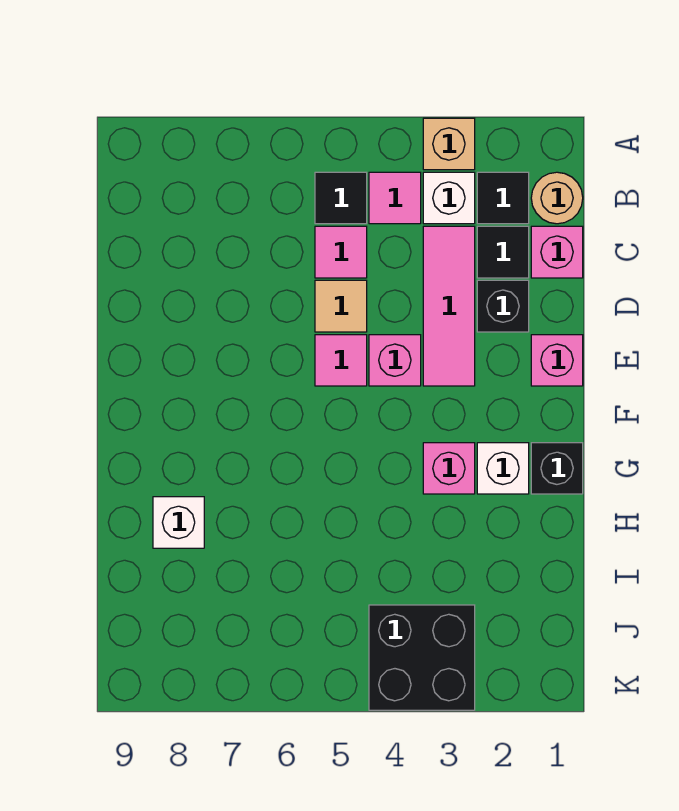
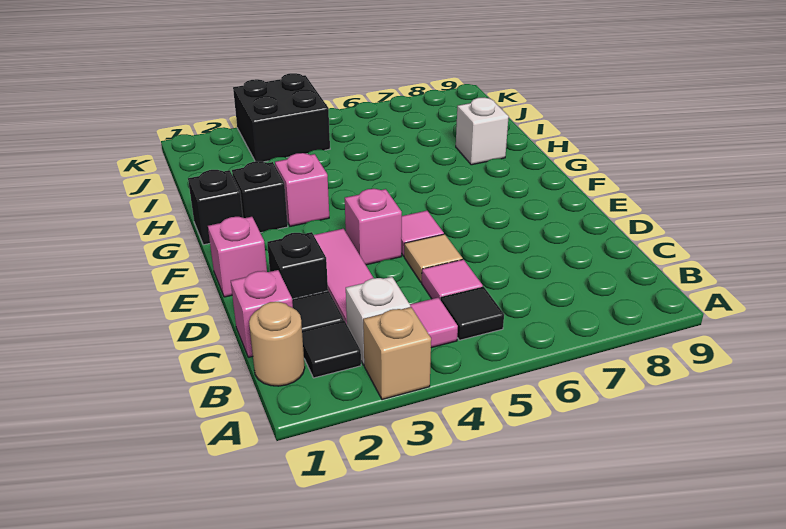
white brick G2 level 1 -> black brick G2 level 1

